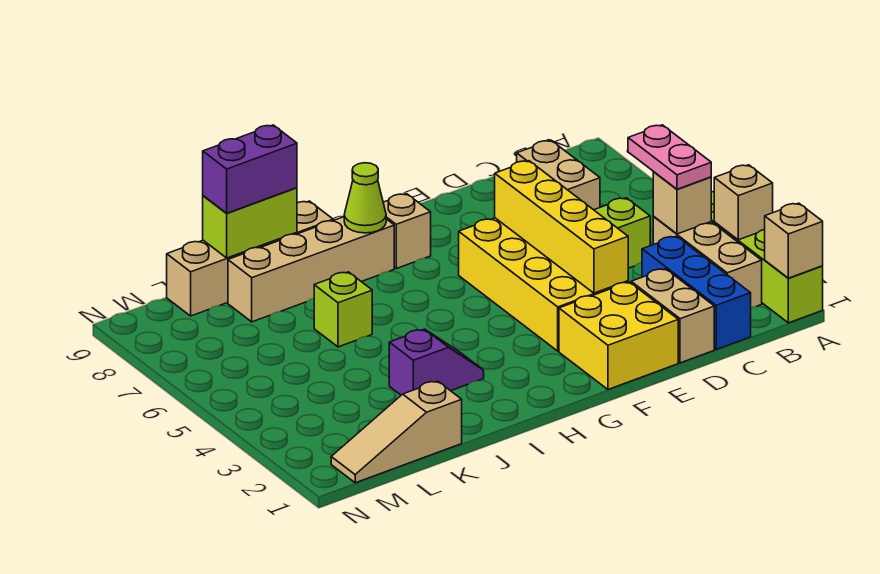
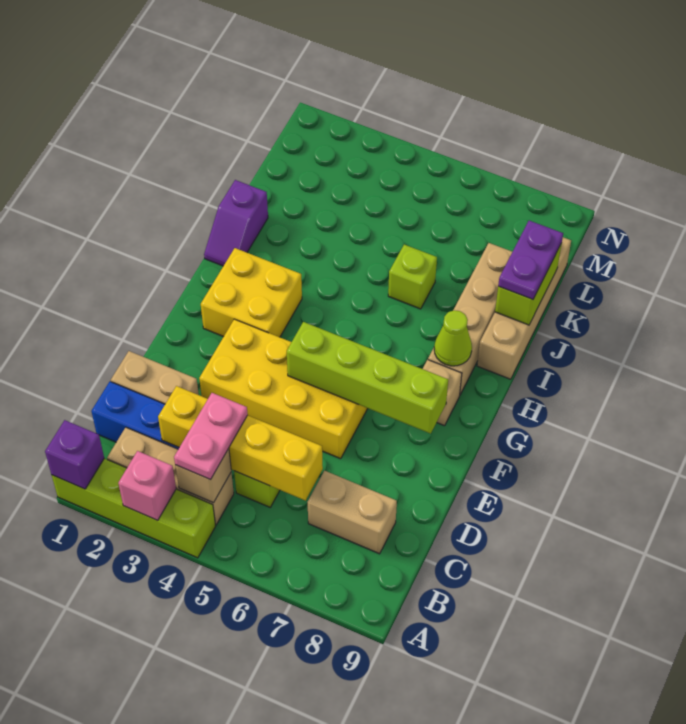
tan brick A1 level 2 -> purple brick A1 level 2
tan brick A3 level 2 -> pink brick A3 level 2
pink plate B4:B5 level 3 -> pink plate B4:C4 level 3
yellow brick E1:F2 level 1 -> yellow brick G2:H3 level 1
yellow brick E3:E6 level 2 -> yellow brick C3:C6 level 2
none -> lime brick F5:F8 level 2
purple slope I3:J3 level 1 top J -> purple slope I1:J1 level 1 top J
purple brick J9:K9 level 3 -> purple plate J9:K9 level 3
tan slope K1:M1 level 1 top K -> none

